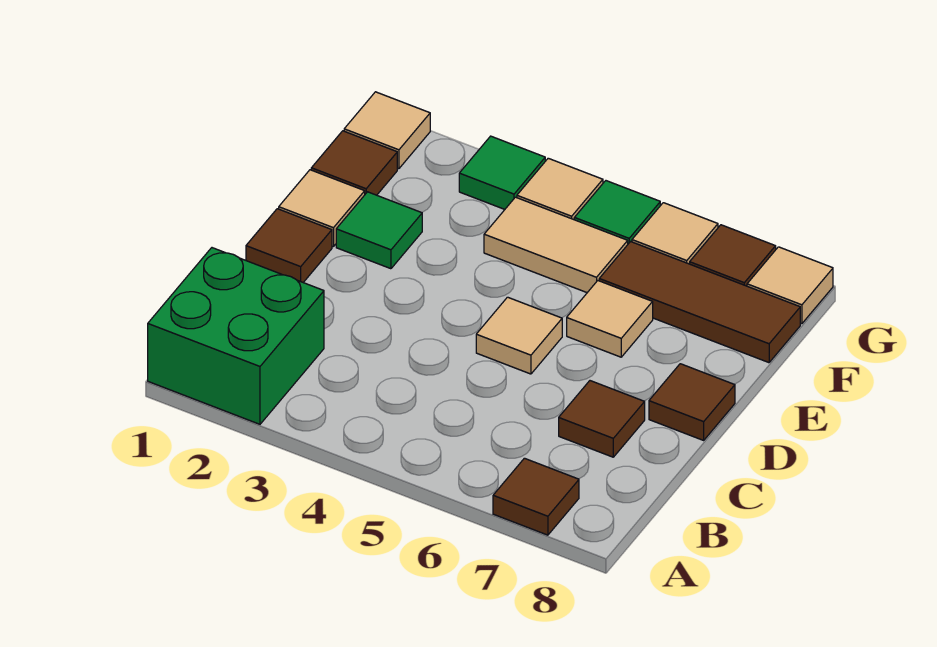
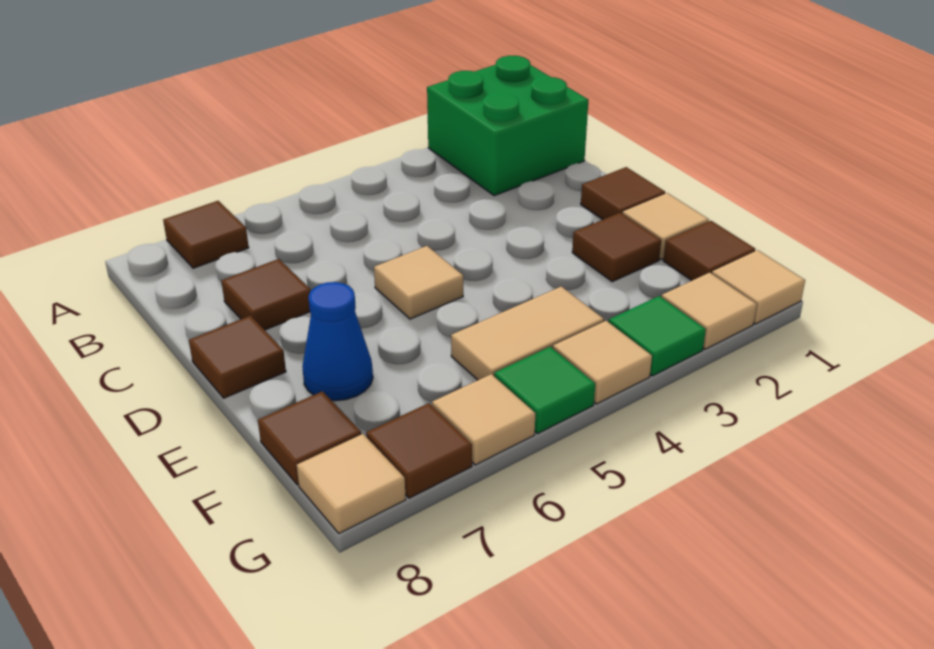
green tile E2 level 1 -> brown tile E2 level 1
tan tile E6 level 1 -> tan tile G2 level 1
none -> blue cone E7 level 1
brown tile F6:F8 level 1 -> brown tile F8 level 1

